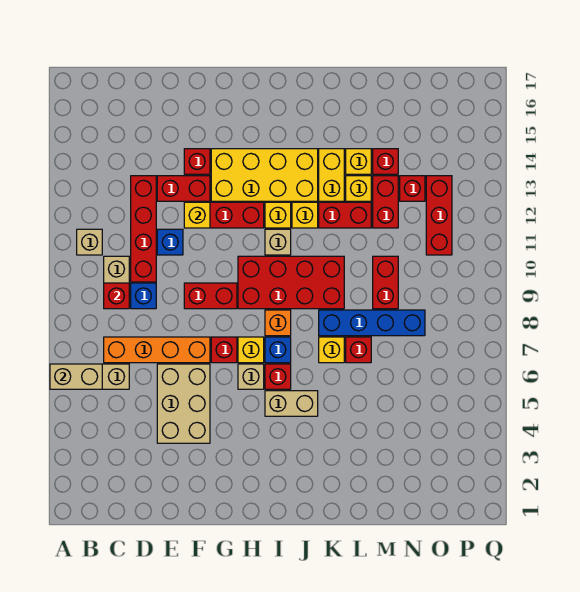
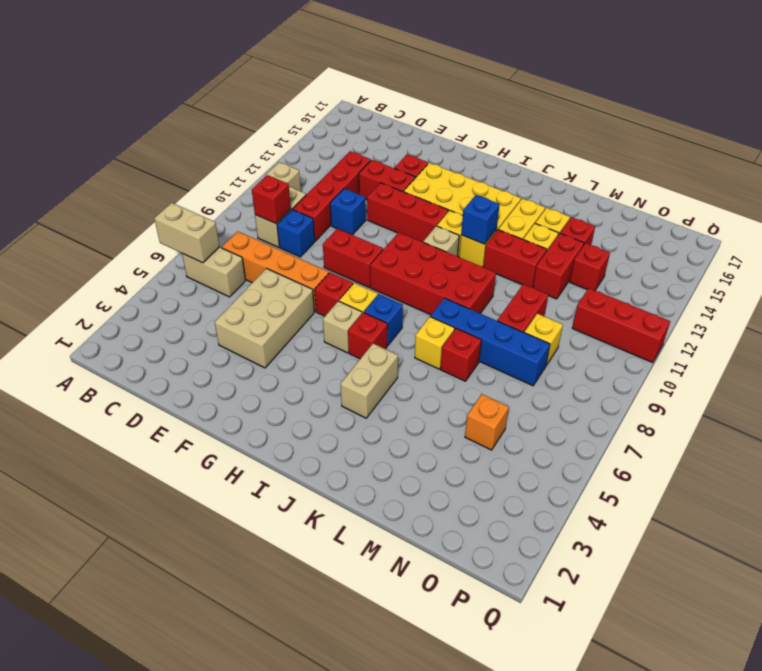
yellow brick F12 level 2 -> yellow brick N9 level 1
tan brick I5:J5 level 1 -> tan brick J4:J5 level 1
orange brick I8 level 1 -> orange brick N5 level 1
none -> blue brick J12 level 2
red brick O11:O13 level 1 -> red brick O11:Q11 level 1

